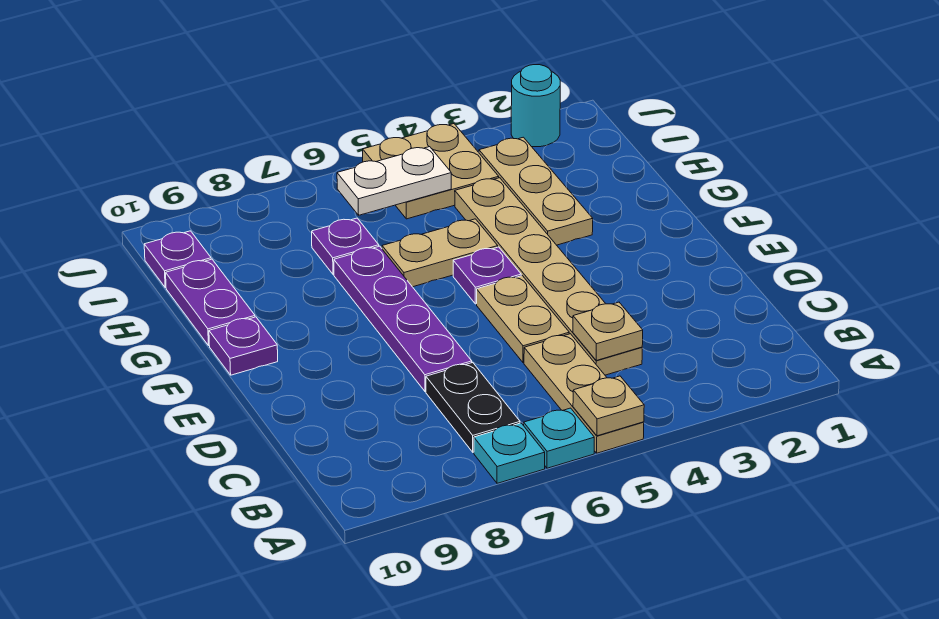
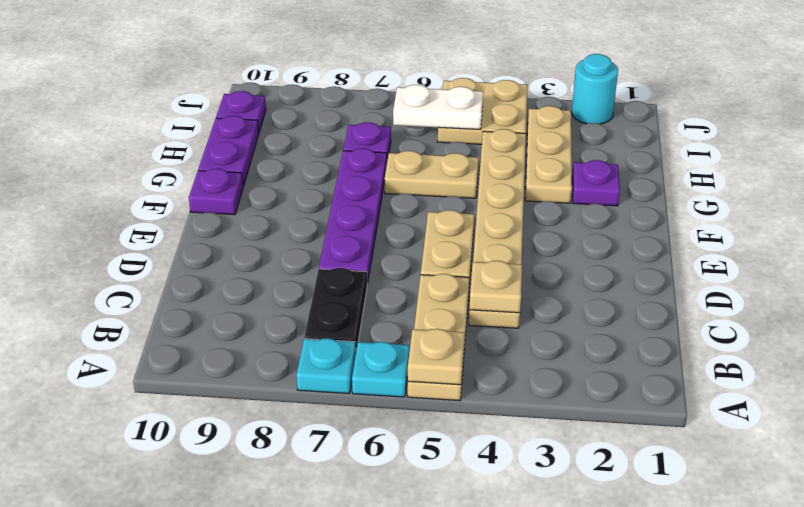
purple plate F5 level 1 -> purple plate G2 level 1

